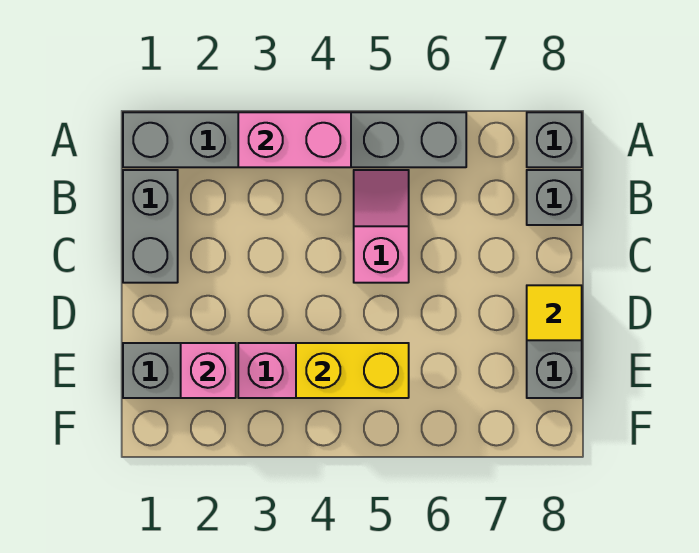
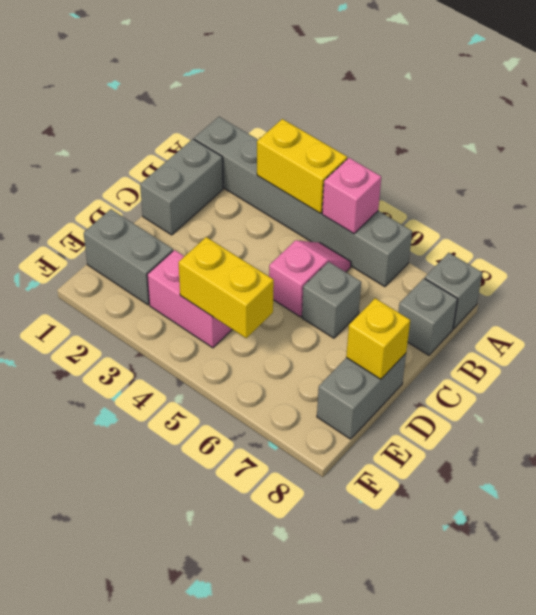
pink brick A3:A4 level 2 -> yellow brick A3:A4 level 2
none -> grey brick C6 level 1
yellow tile D8 level 2 -> yellow brick D8 level 2
pink brick E2 level 2 -> pink brick A5 level 2

